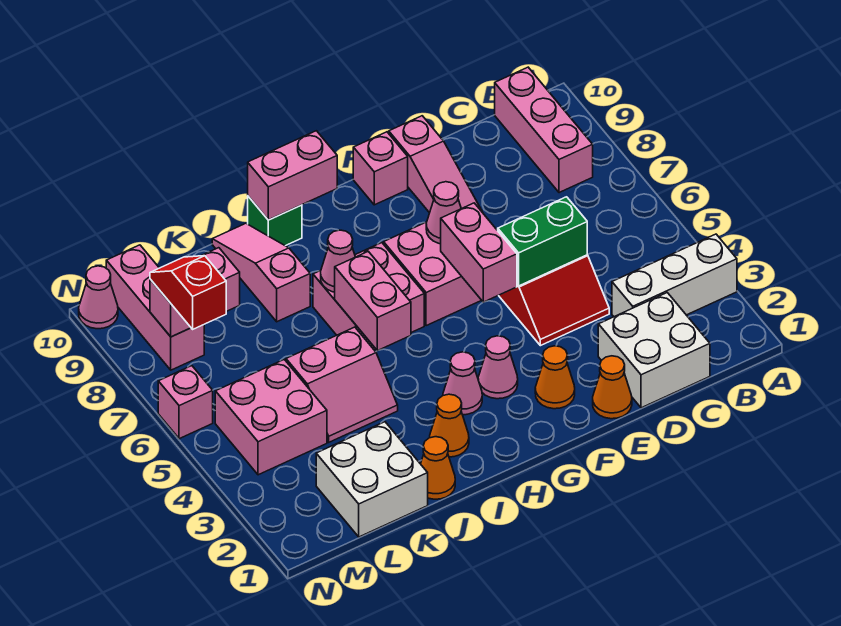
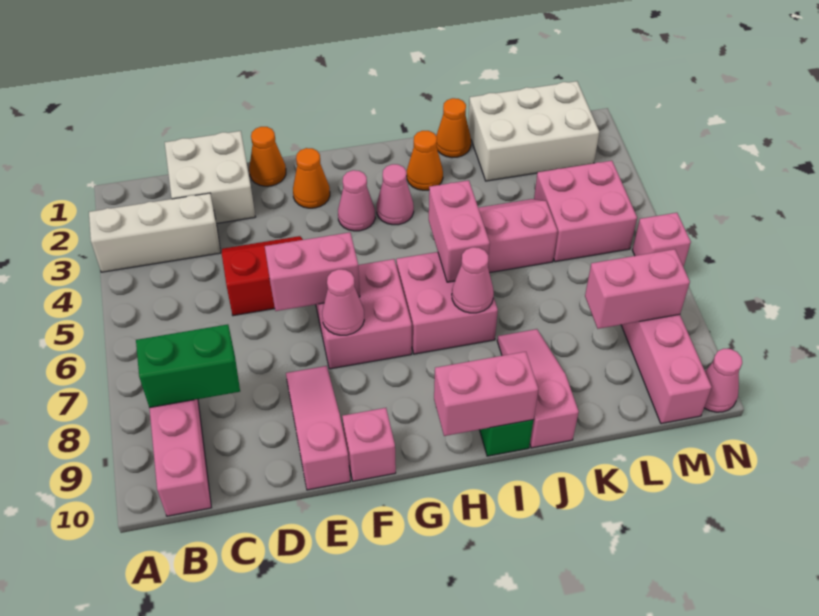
green brick D5:E5 level 2 -> green brick B8:C8 level 2
pink brick F5:F6 level 2 -> pink brick E6:F6 level 2
pink slope J8:J10 level 1 top 8 -> pink slope J8:J10 level 1 top 10
white brick K1:L2 level 1 -> white brick K1:M2 level 1
red slope M7:M8 level 3 top 7 -> none

